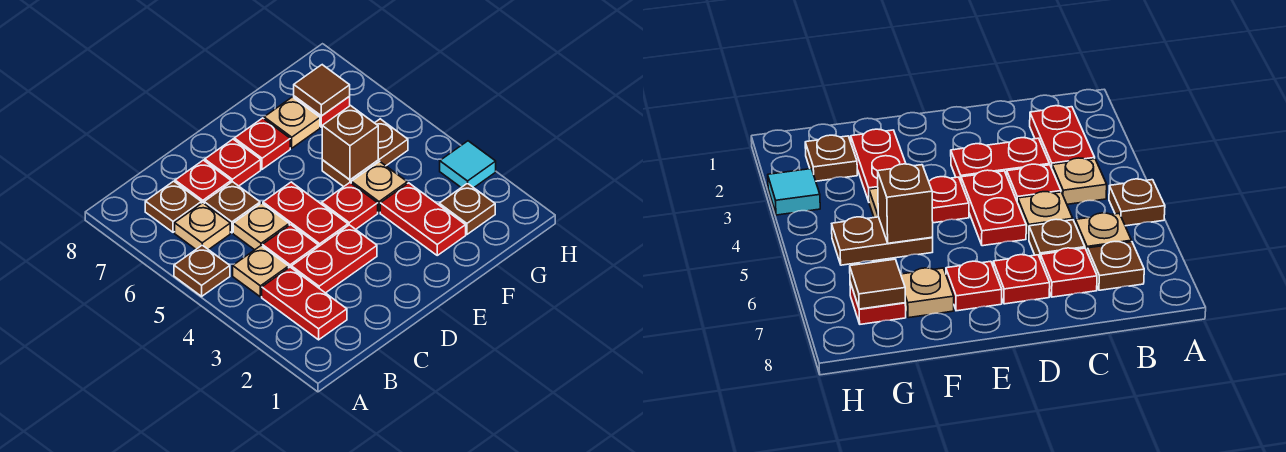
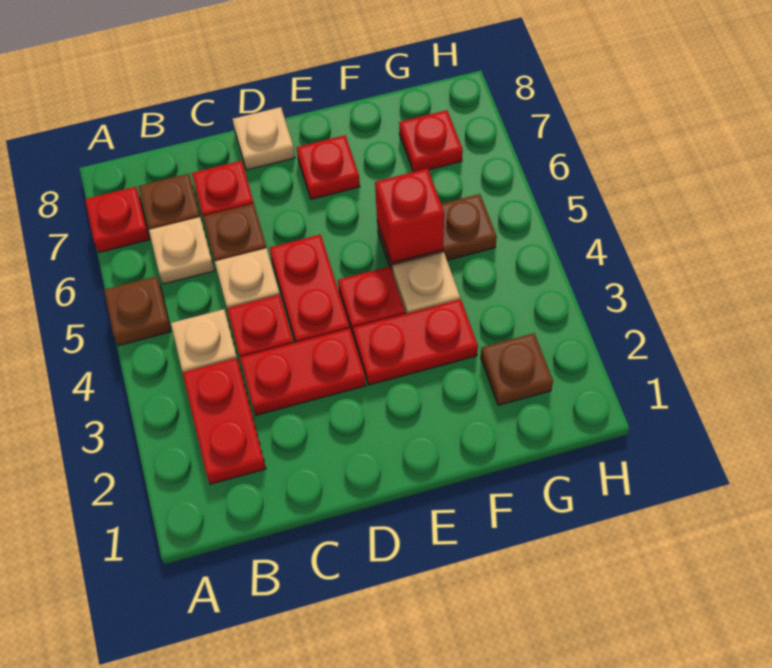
red plate D7 level 1 -> red plate A7 level 1
red plate F2:F3 level 1 -> red plate E3:F3 level 1
brown brick F5 level 2 -> red brick F5 level 2
tan plate F7 level 1 -> tan plate D8 level 1
brown tile G7 level 2 -> none
cyan tile H3 level 1 -> none

